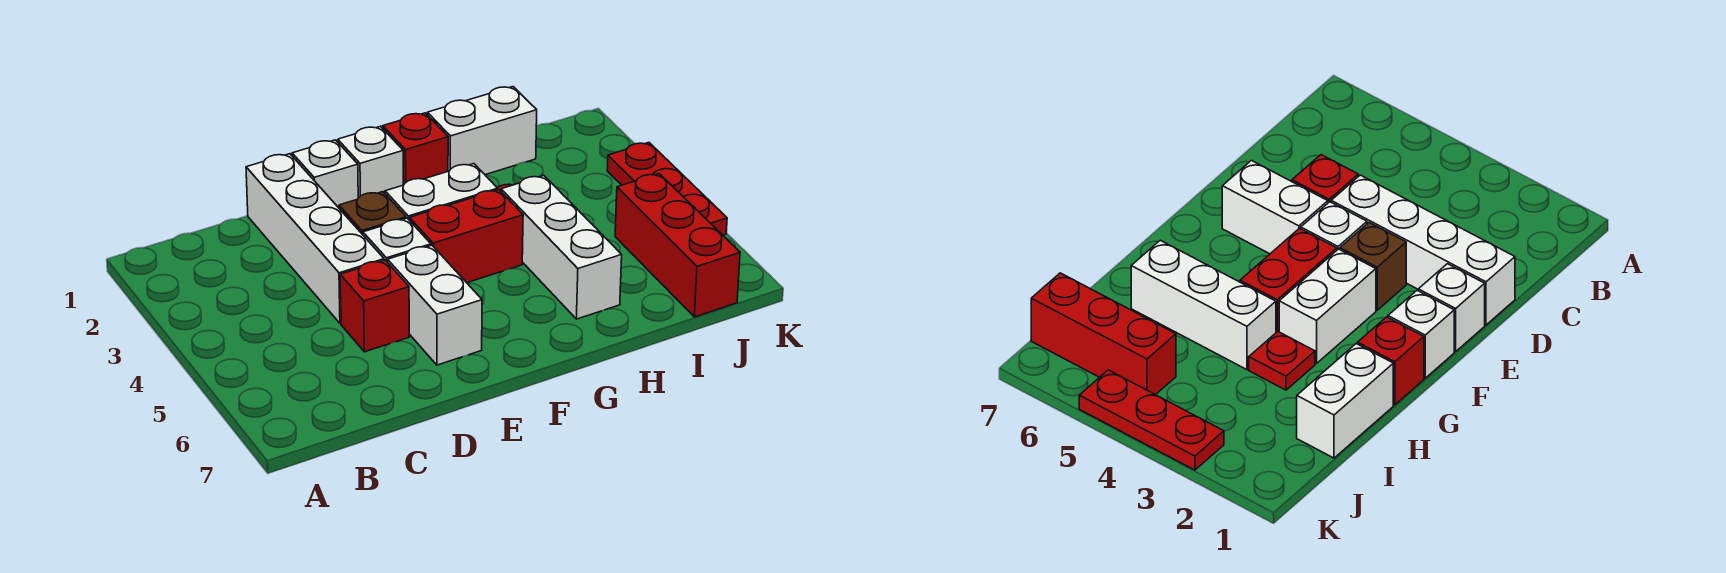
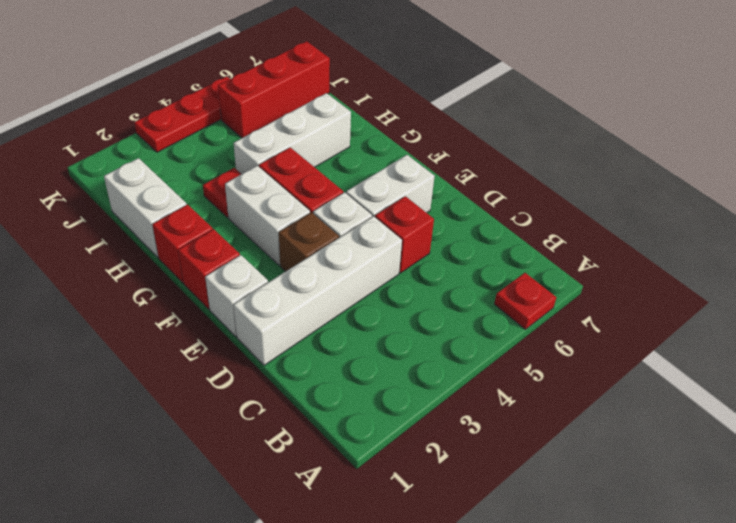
none -> red plate A6 level 1
white brick F1 level 1 -> red brick F1 level 1

